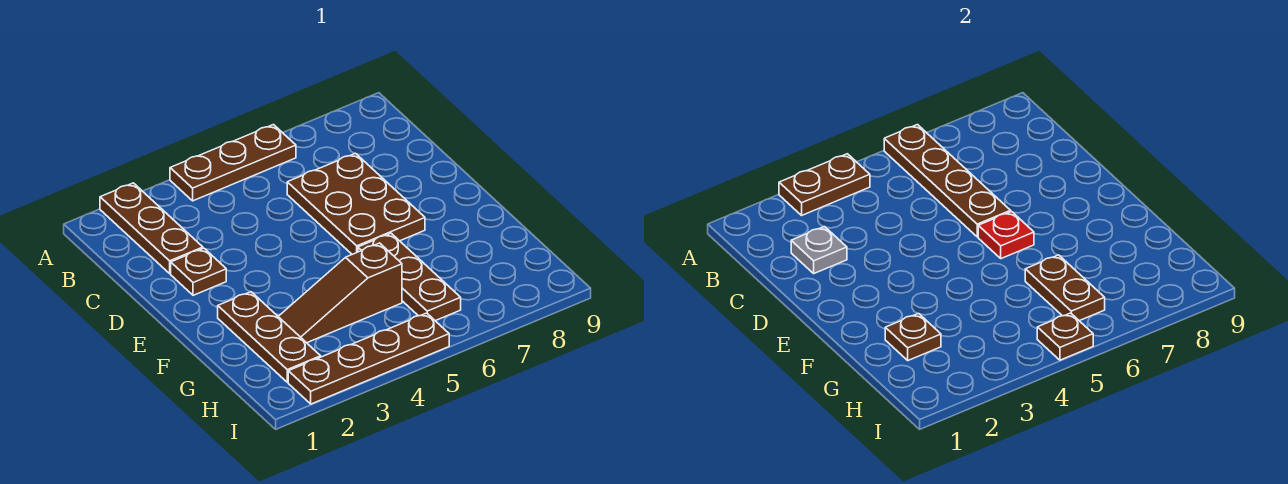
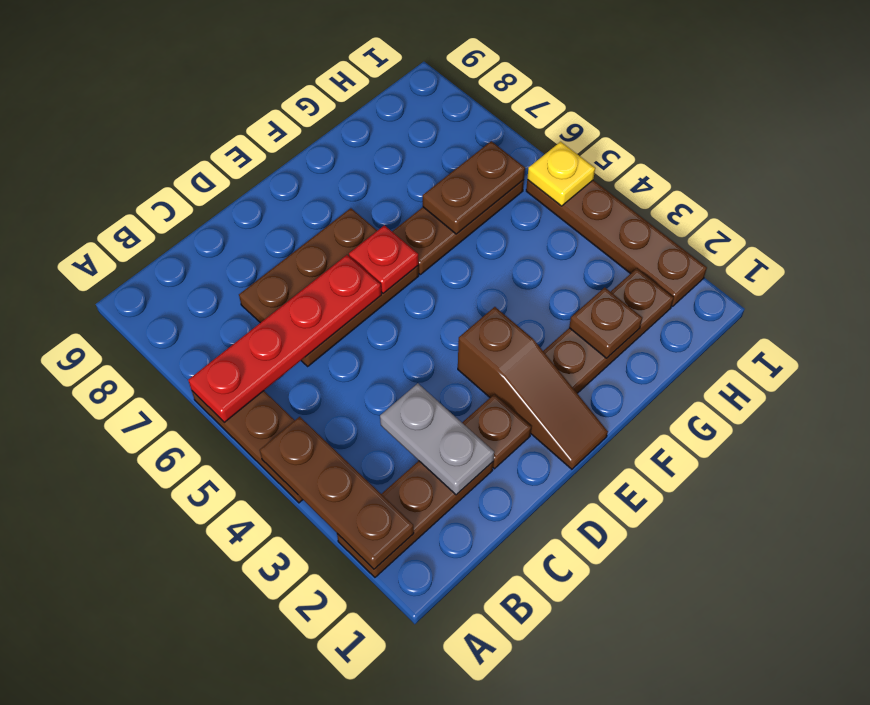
brown plate A3:A4 level 2 -> brown plate A2:A4 level 2
brown plate A6:D6 level 2 -> red plate A6:D6 level 2
grey plate C2 level 2 -> grey plate C2:C3 level 2
brown slope G3:G5 level 1 top 5 -> brown slope E1:E3 level 1 top 3
brown plate I5 level 2 -> yellow plate I5 level 2

